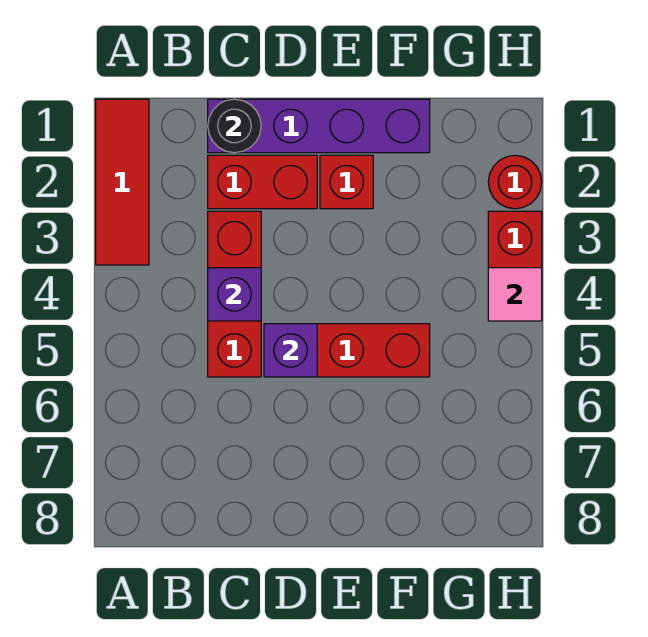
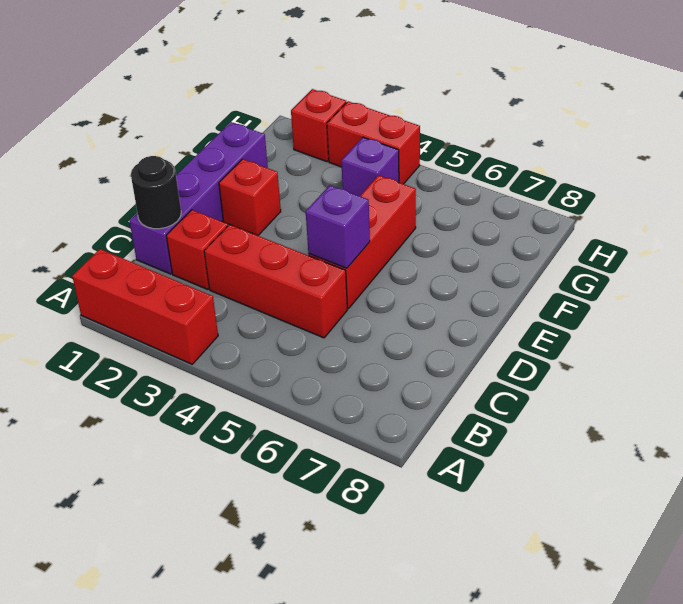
red tile A1:A3 level 1 -> red brick A1:A3 level 1
red brick C2:D2 level 1 -> red brick C2 level 1
purple brick C4 level 2 -> purple brick G4 level 1
red round brick H2 level 1 -> red brick H2 level 1
pink tile H4 level 2 -> none

